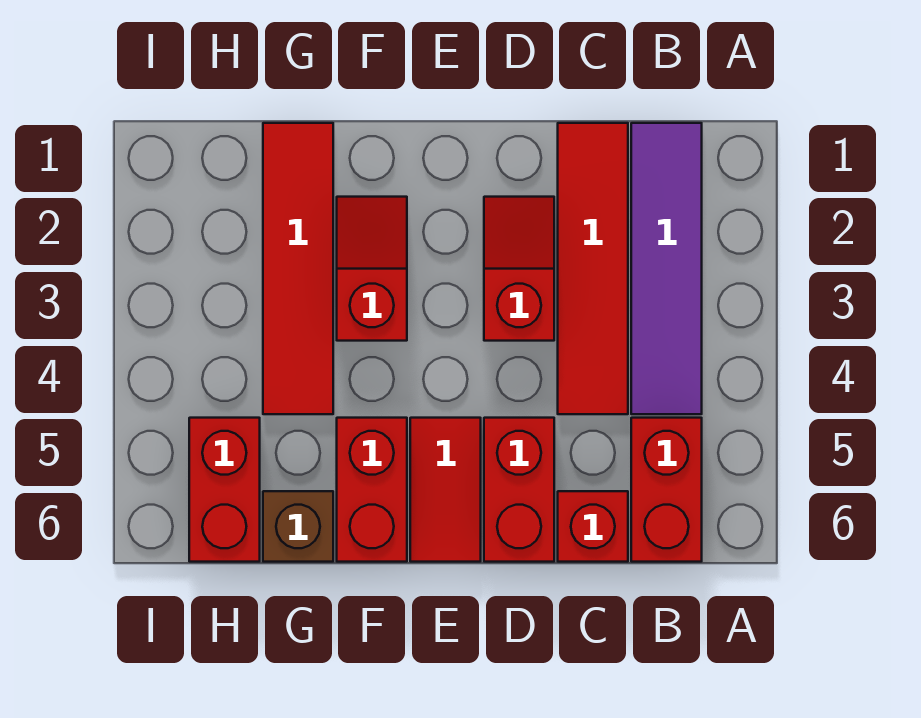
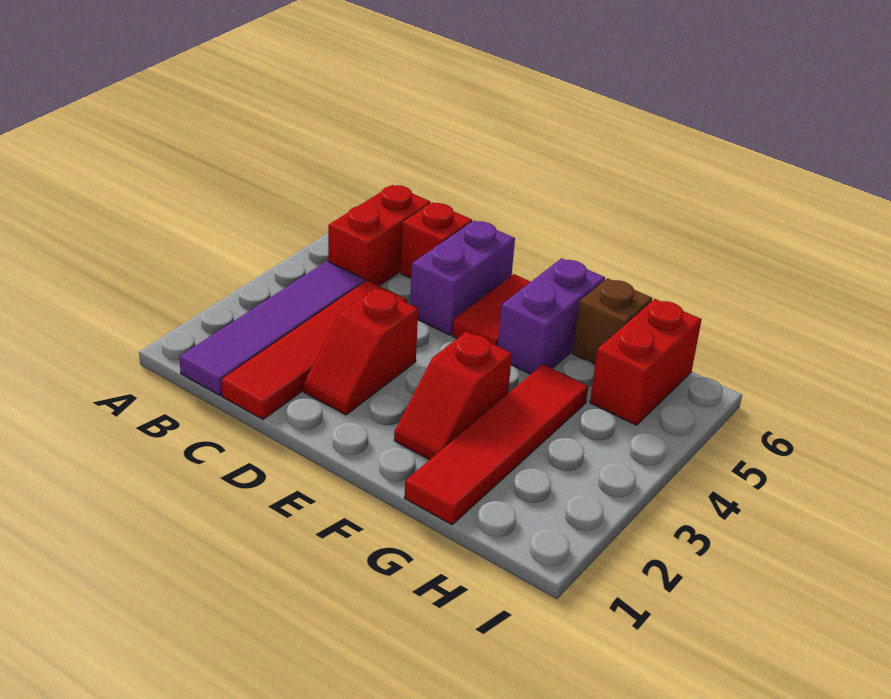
red brick D5:D6 level 1 -> purple brick D5:D6 level 1
red brick F5:F6 level 1 -> purple brick F5:F6 level 1

